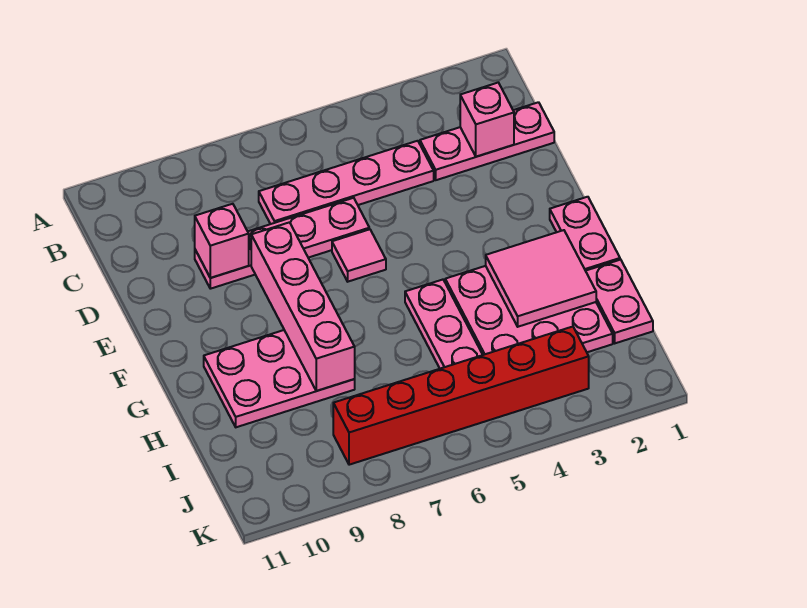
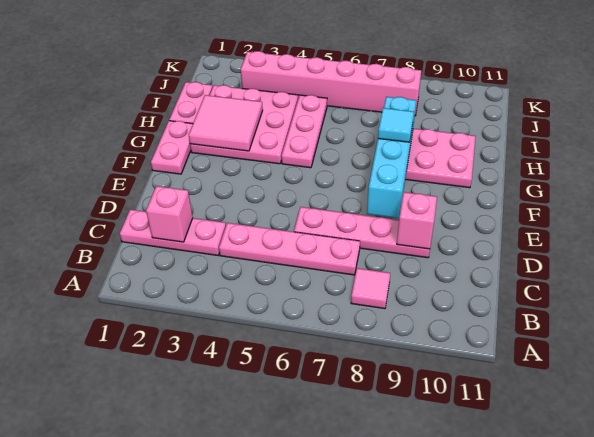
pink tile E6 level 1 -> pink tile B8 level 1
pink brick E8:H8 level 2 -> cyan brick E8:H8 level 2
none -> cyan tile G8 level 3
red brick J3:J8 level 1 -> pink brick J3:J8 level 1

